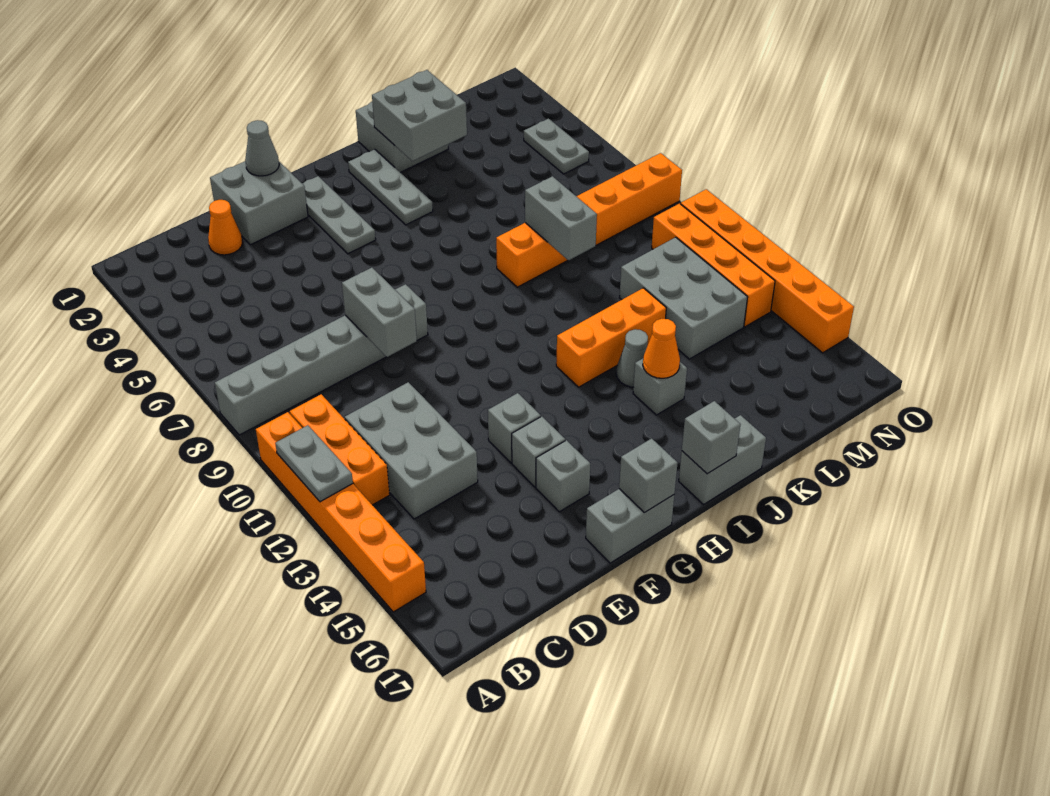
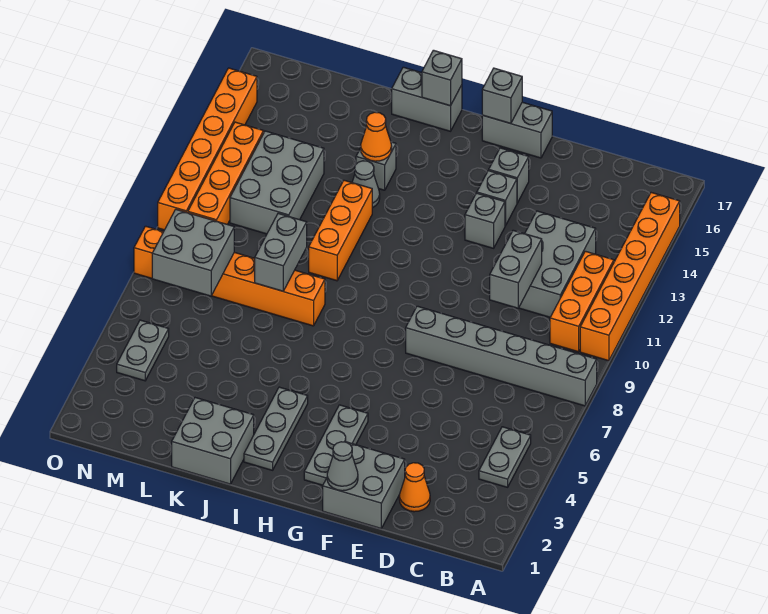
grey plate A11:A12 level 2 -> grey plate B4:B5 level 1
grey brick E8:E9 level 2 -> grey brick D10:D11 level 2
orange brick I12:K12 level 1 -> orange brick J10:J12 level 1
grey brick J2:K3 level 2 -> grey brick M7:N8 level 2

